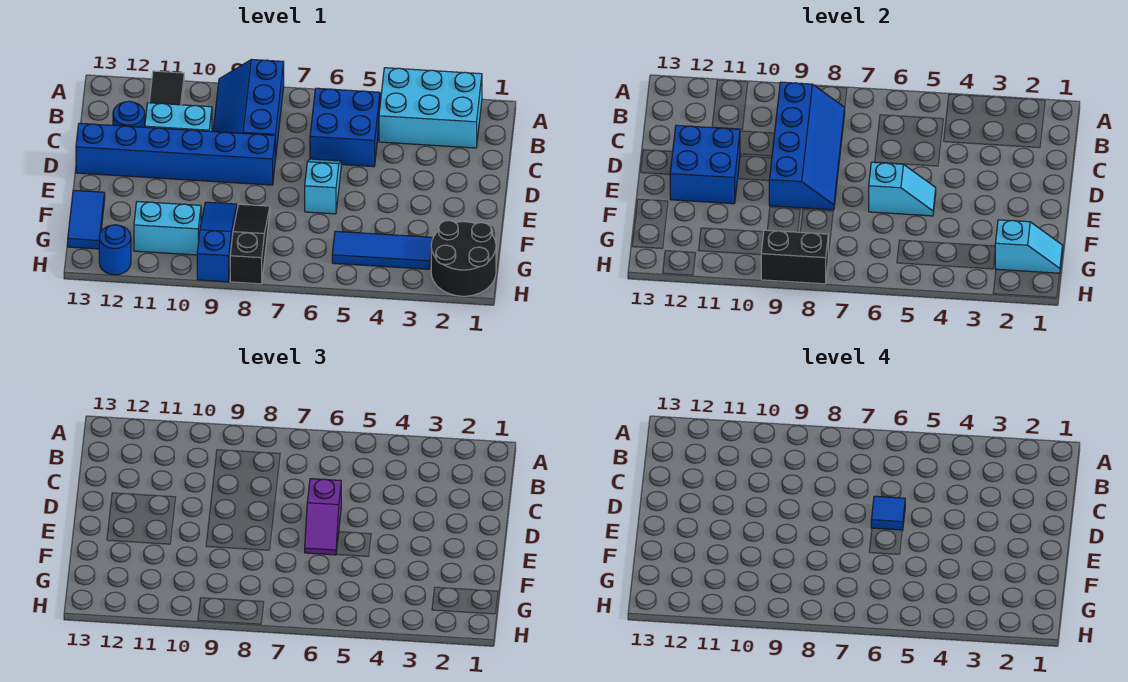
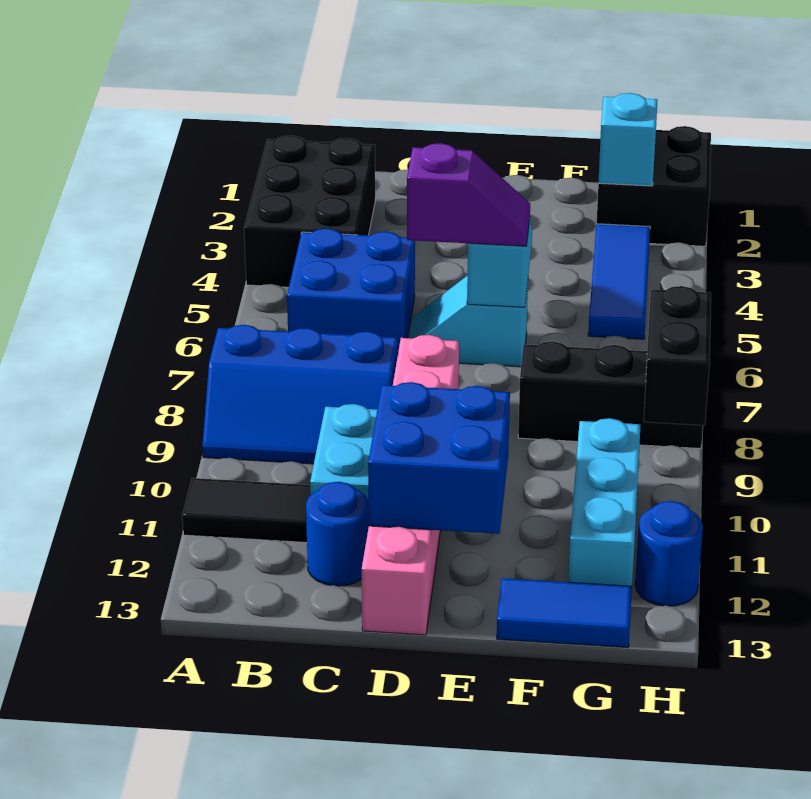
cyan brick A2:B4 level 1 -> black brick A2:B4 level 1
blue slope B8:E9 level 2 top 9 -> none
blue tile D6 level 4 -> none
blue brick D8:D13 level 1 -> pink brick D8:D13 level 1
black slope F8:H8 level 1 top H -> black brick F8:H8 level 1
blue slope F9:H9 level 1 top H -> none
black round brick G1:H2 level 1 -> black brick G1:H2 level 1
cyan brick G10:G11 level 1 -> cyan brick G10:G12 level 1

